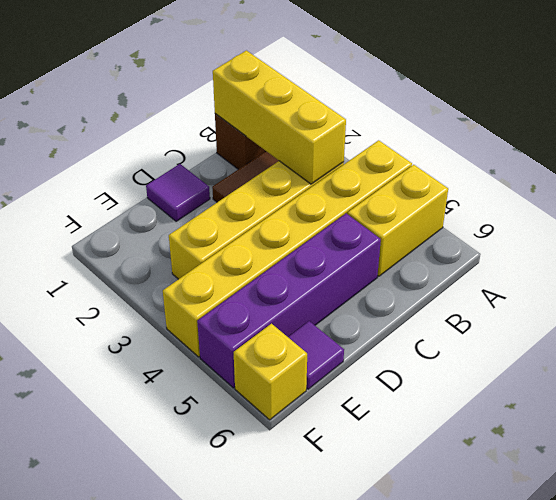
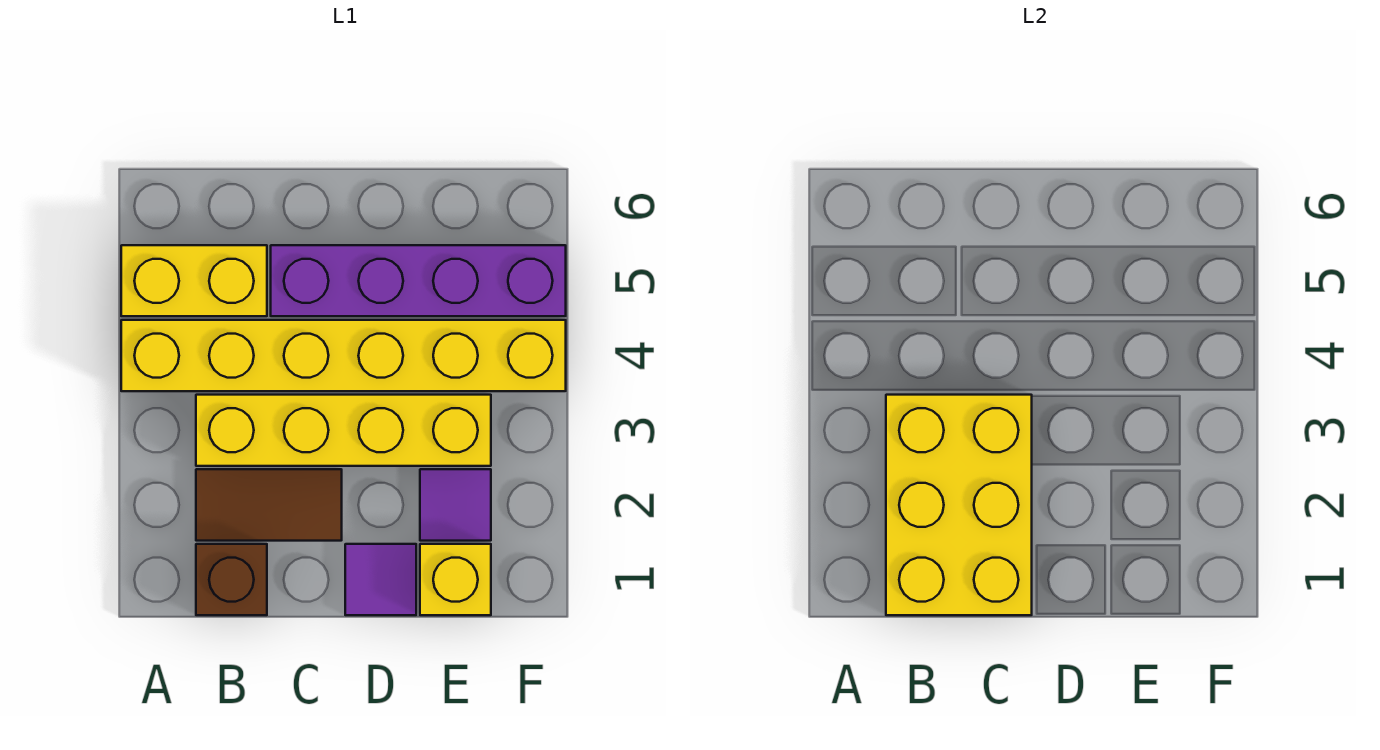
yellow brick B1:B3 level 2 -> yellow brick B1:C3 level 2
purple tile E6 level 1 -> purple tile E2 level 1
yellow brick F6 level 1 -> yellow brick E1 level 1

